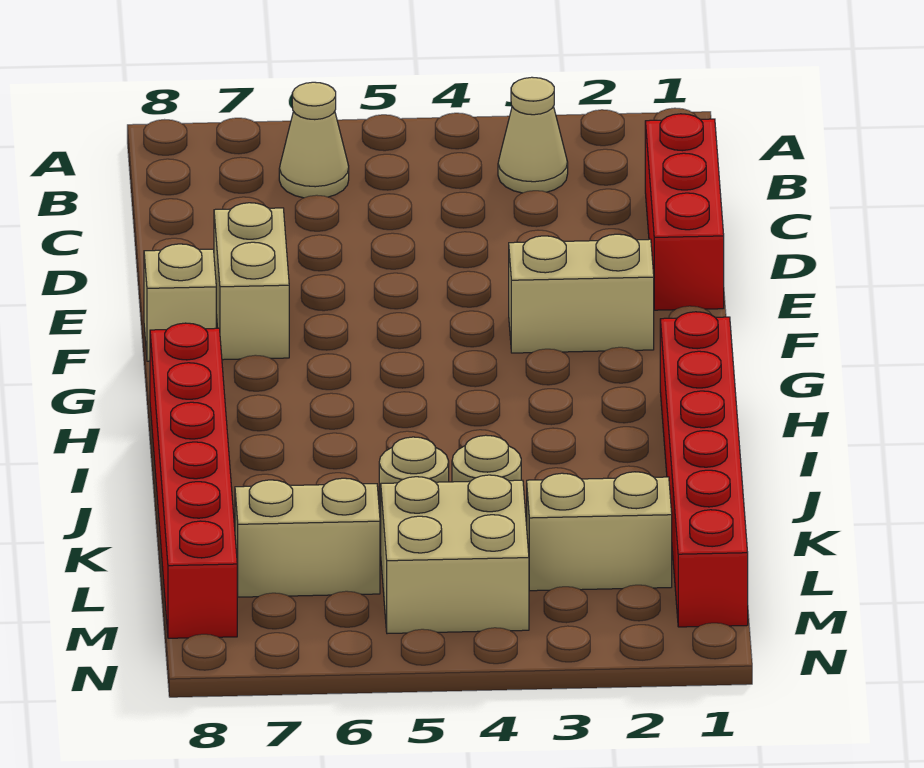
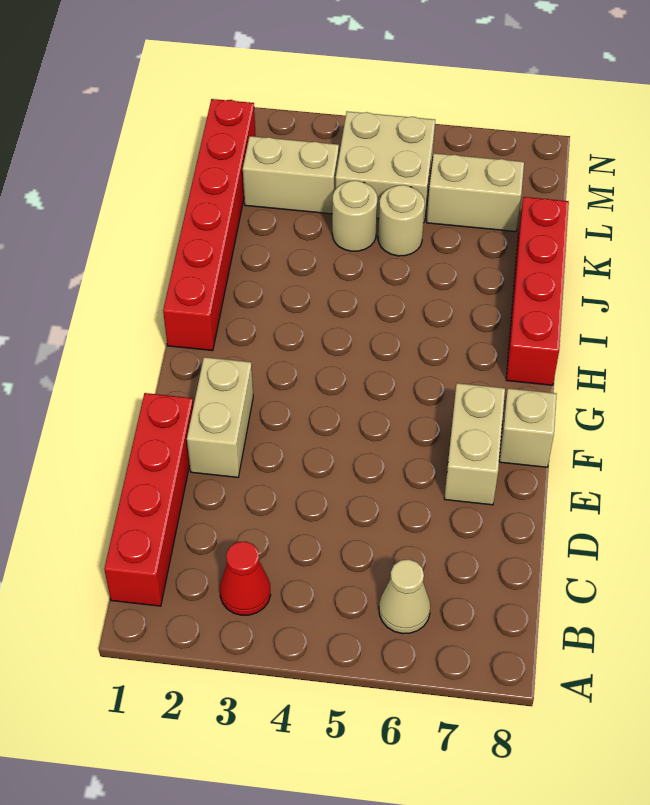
tan cone B3 level 1 -> red cone B3 level 1
red brick C1:E1 level 1 -> red brick B1:E1 level 1
tan brick F2:F3 level 1 -> tan brick E2:F2 level 1
red brick H8:M8 level 1 -> red brick H8:K8 level 1

